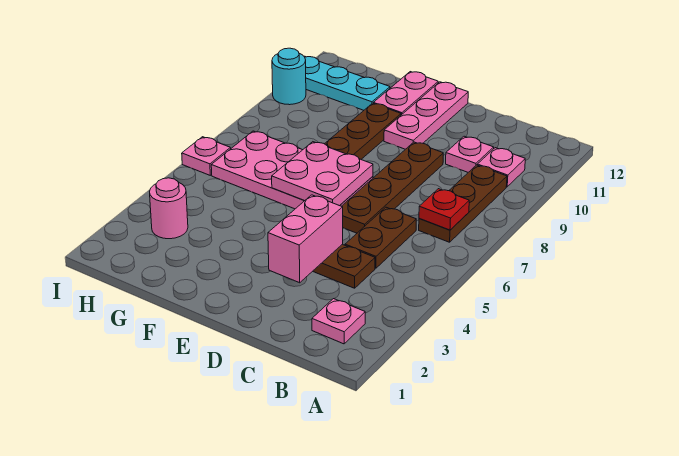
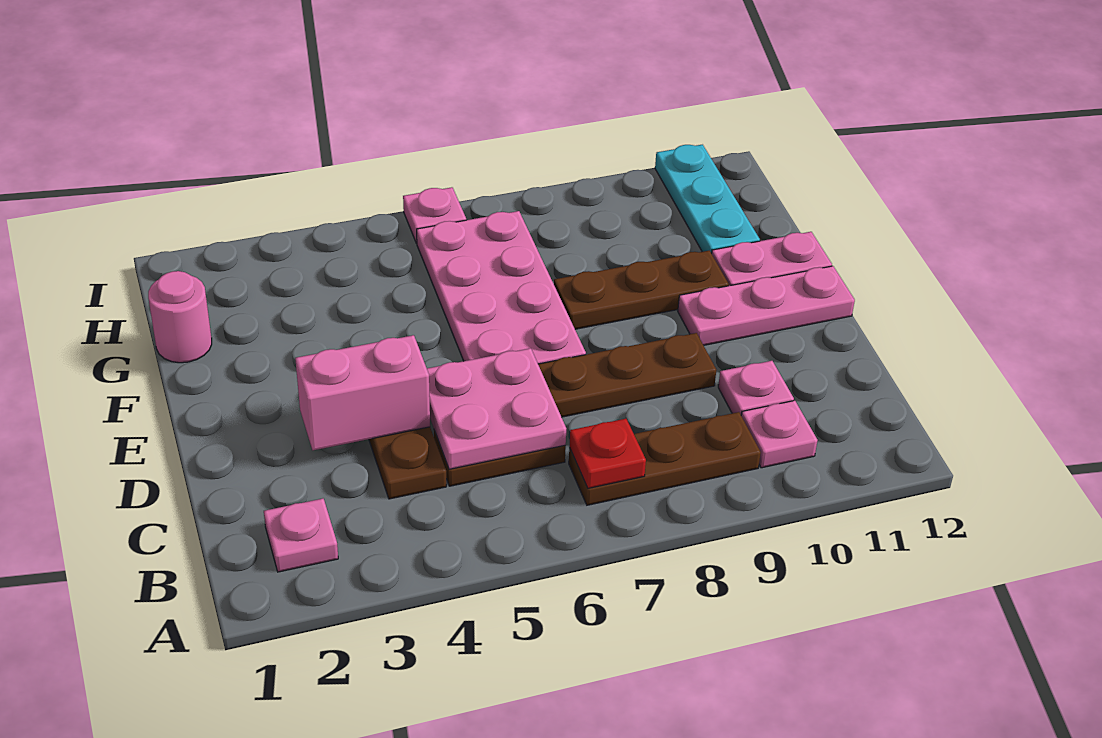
pink plate E6:F7 level 2 -> pink plate C5:D6 level 2
pink round brick H3 level 1 -> pink round brick G1 level 1
cyan round brick I10 level 1 -> none

